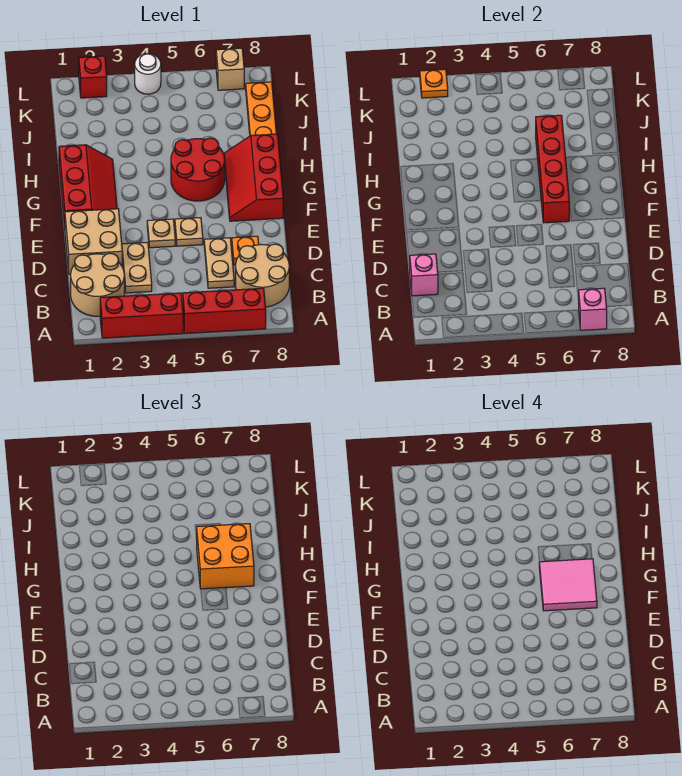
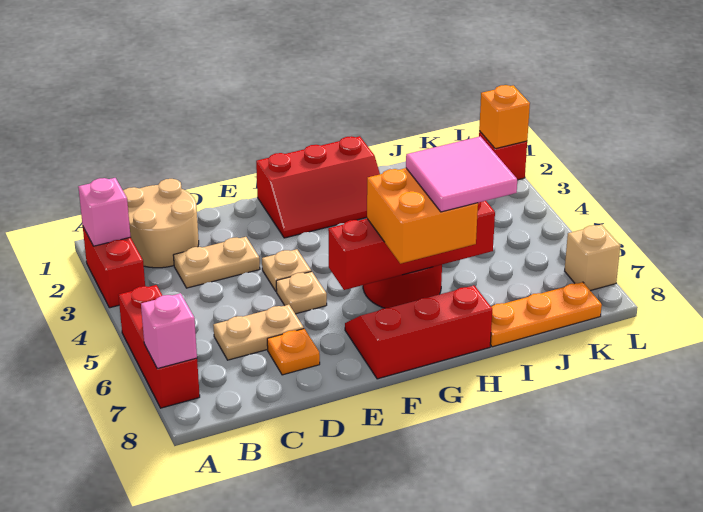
red brick A2:A4 level 1 -> red brick A2:A3 level 1
tan round brick B7:C8 level 1 -> none
pink brick C1 level 2 -> pink brick A2 level 2
tan brick D1:E2 level 1 -> none
pink tile F6:G7 level 4 -> pink tile H6:I7 level 4
orange plate L2 level 2 -> orange brick L2 level 2
white round brick L4 level 1 -> none

